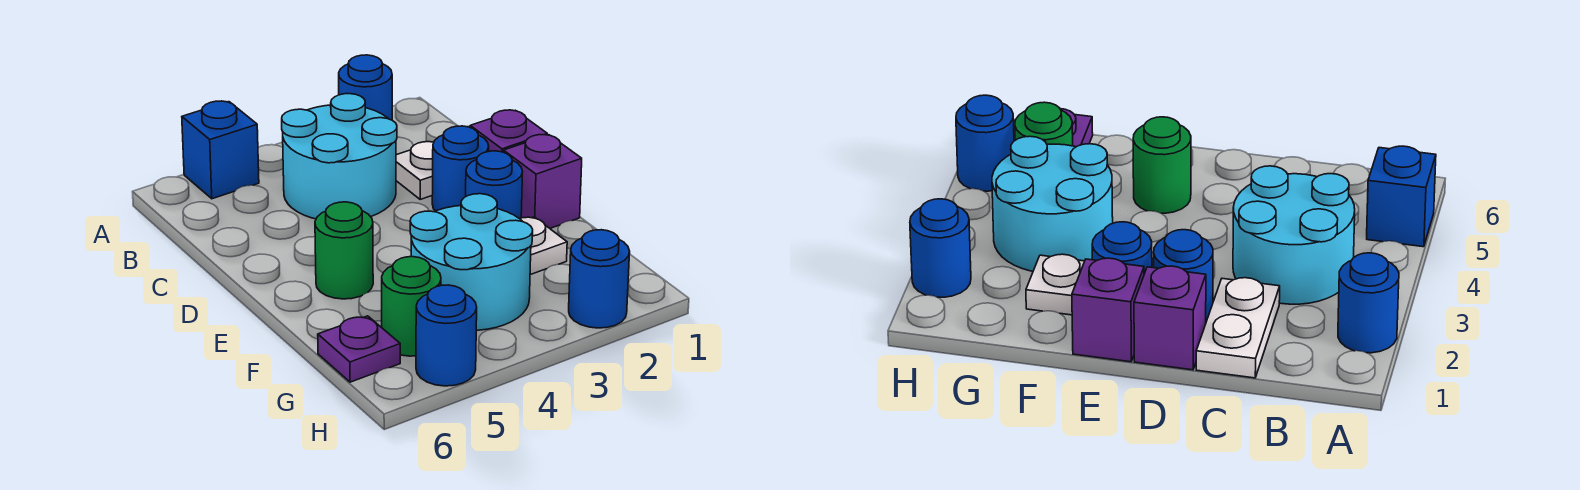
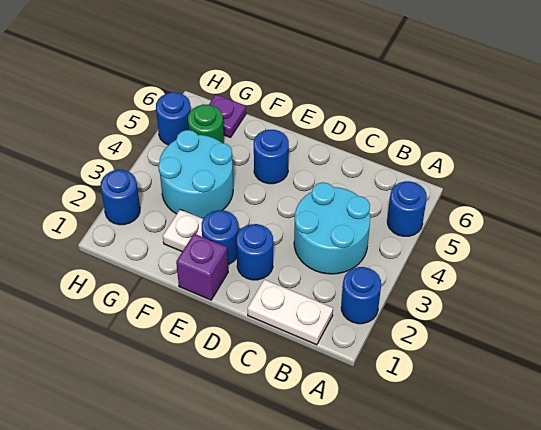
blue brick A5 level 1 -> blue round brick A5 level 1
white plate C1:C2 level 1 -> white plate B1:C1 level 1
purple brick D1 level 1 -> none
green round brick E5 level 1 -> blue round brick E5 level 1

